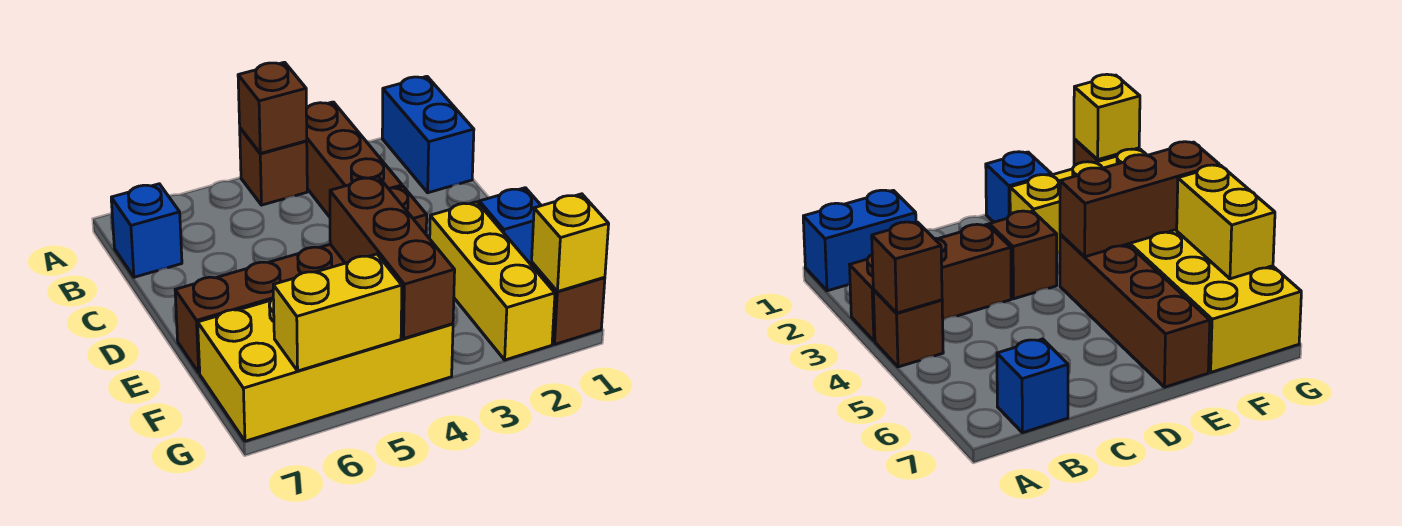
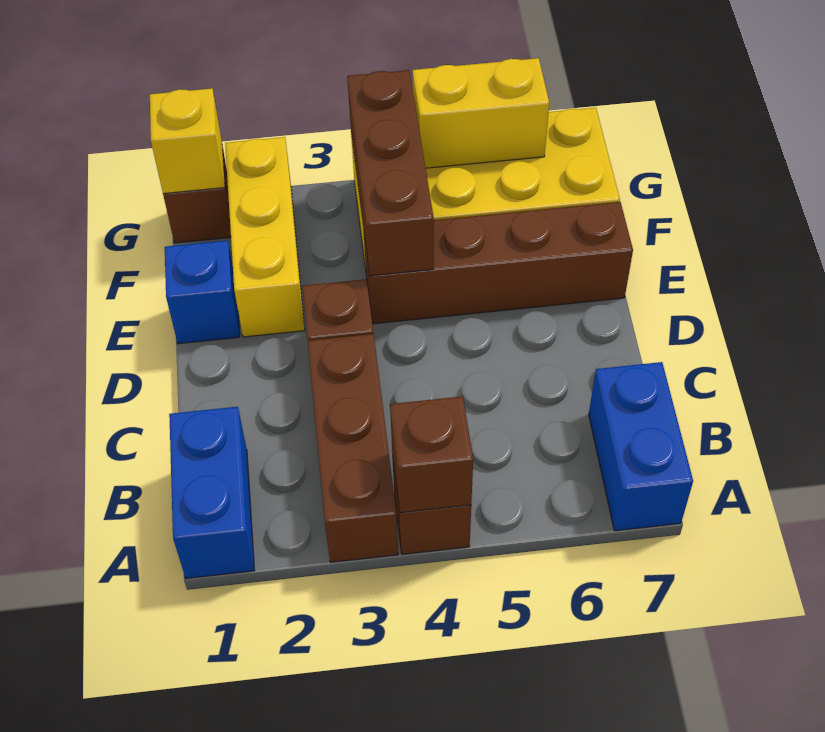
blue brick B7 level 1 -> blue brick A7:B7 level 1

